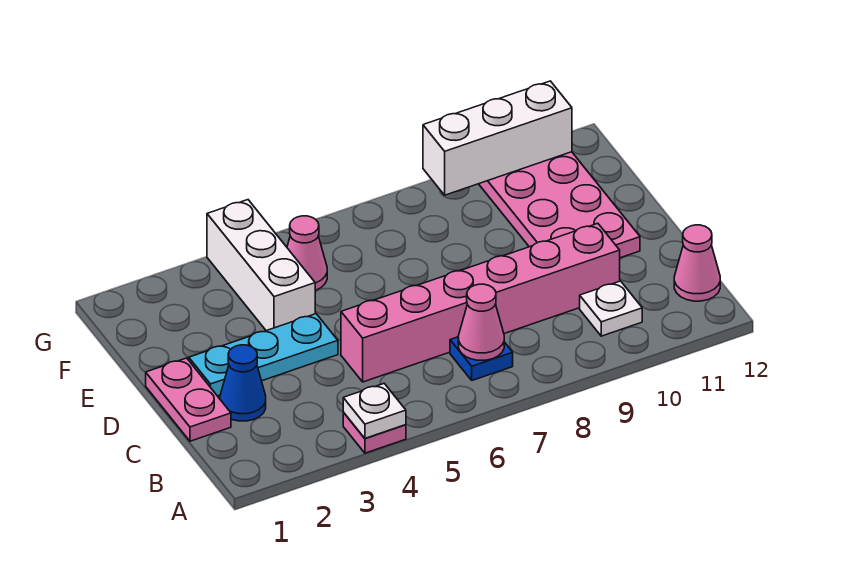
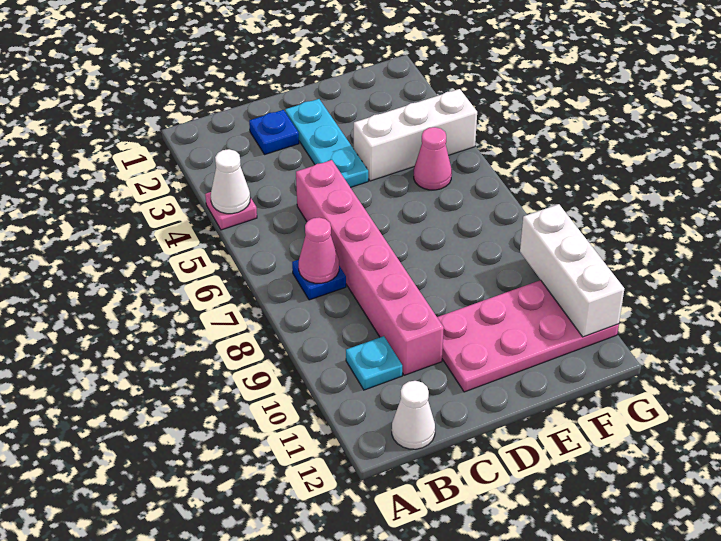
white plate A4 level 2 -> white cone A4 level 2
white plate B10 level 1 -> cyan plate B10 level 1
pink cone B12 level 1 -> white cone B12 level 1
pink plate C1:D1 level 1 -> none
blue cone C2 level 1 -> blue plate C2 level 1

